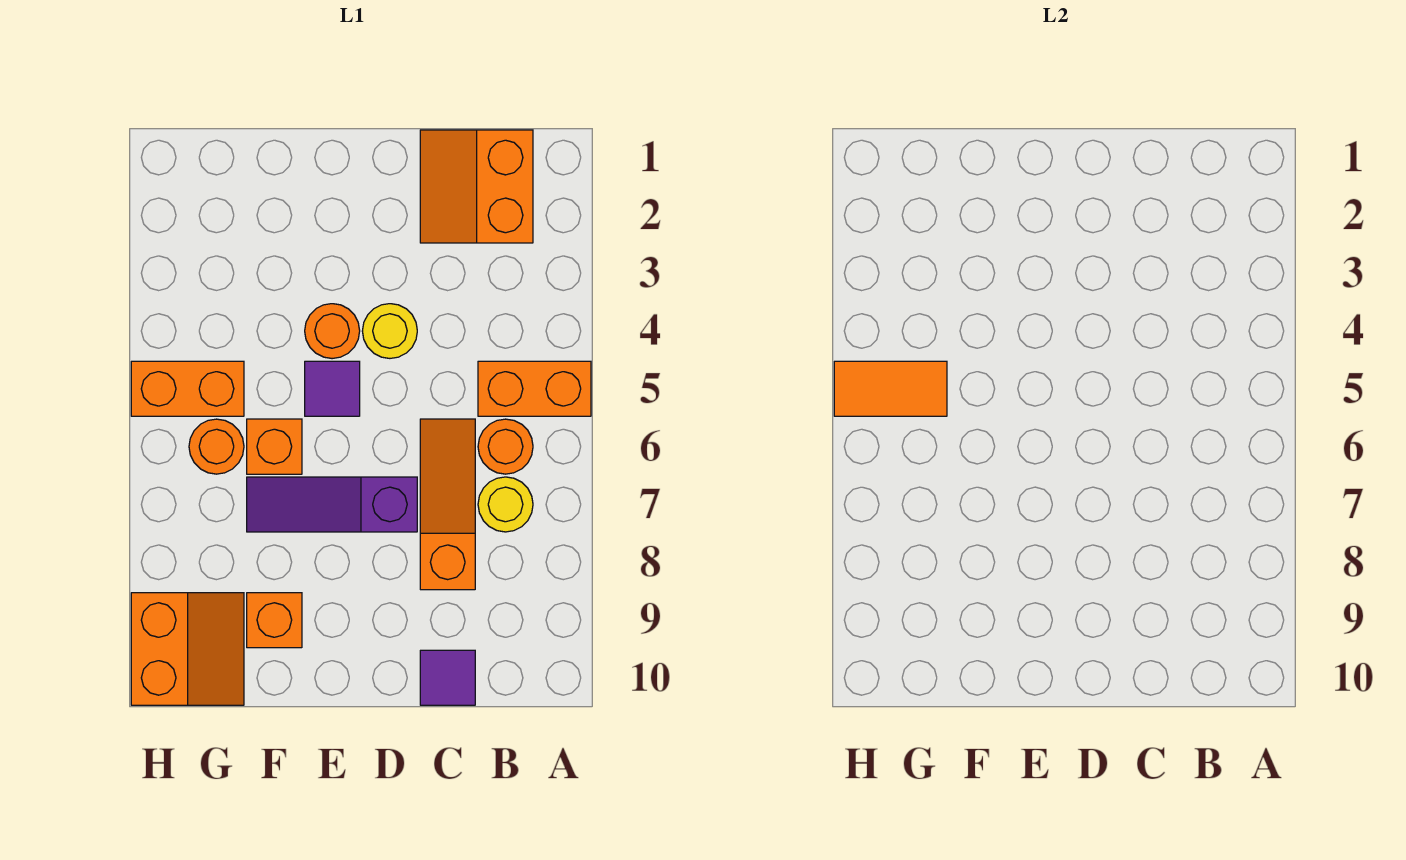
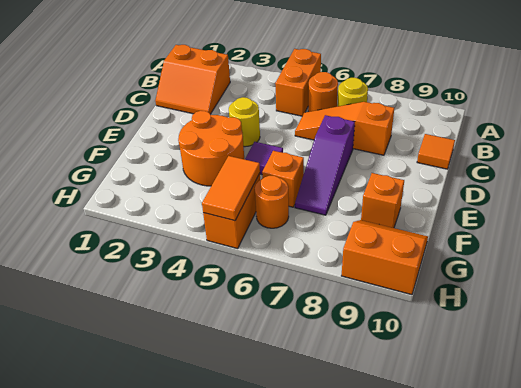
purple tile C10 level 1 -> orange tile C10 level 1
orange round brick E4 level 1 -> orange round brick E3:F4 level 1

